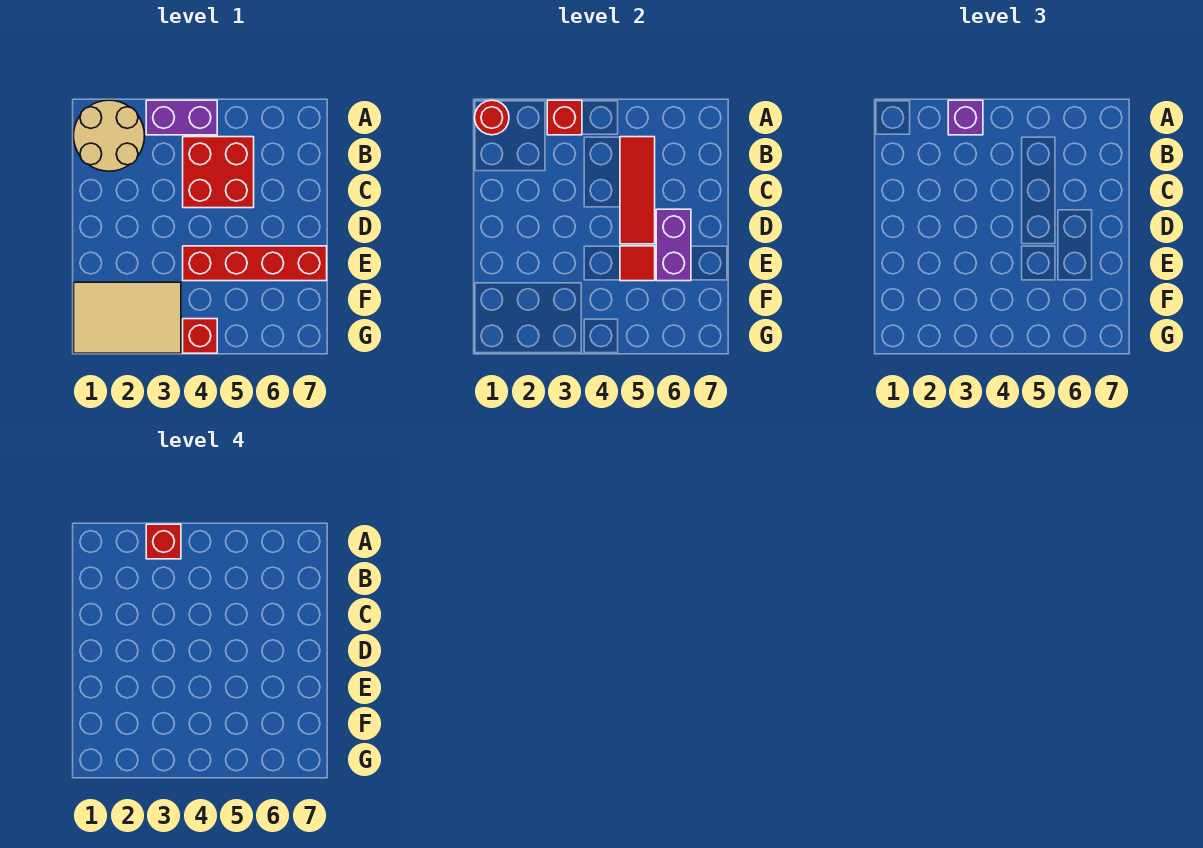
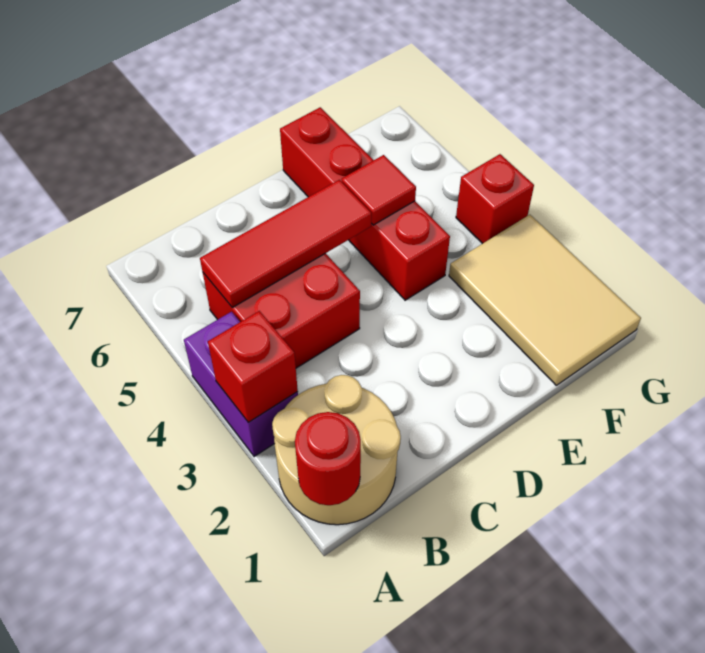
purple brick A3 level 3 -> none
red brick A3 level 4 -> none
purple brick D6:E6 level 2 -> none

